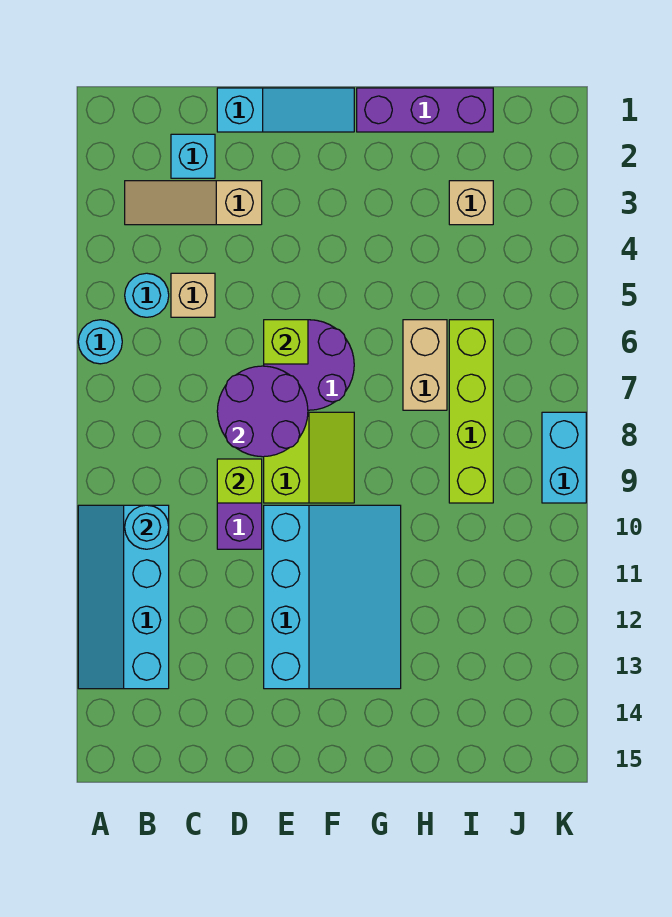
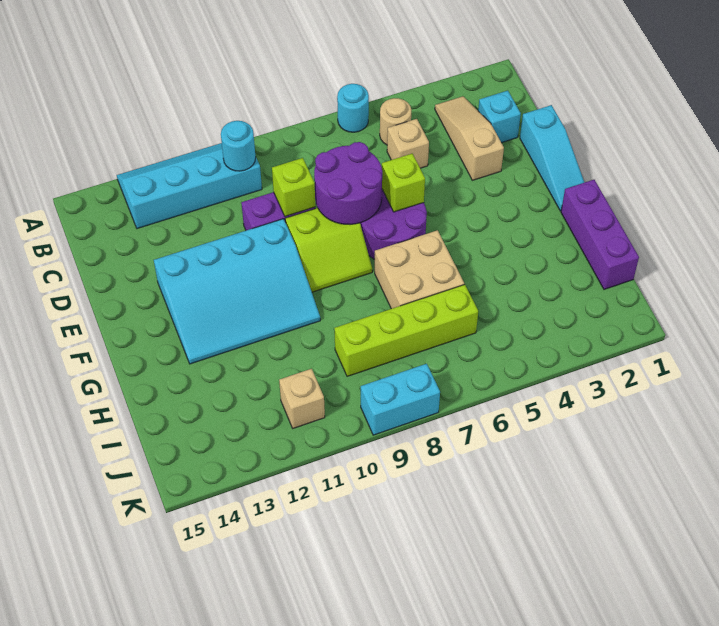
cyan round brick B5 level 1 -> tan round brick B5 level 1
tan brick H6:H7 level 1 -> tan brick G6:H7 level 1
tan brick I3 level 1 -> tan brick J11 level 1

